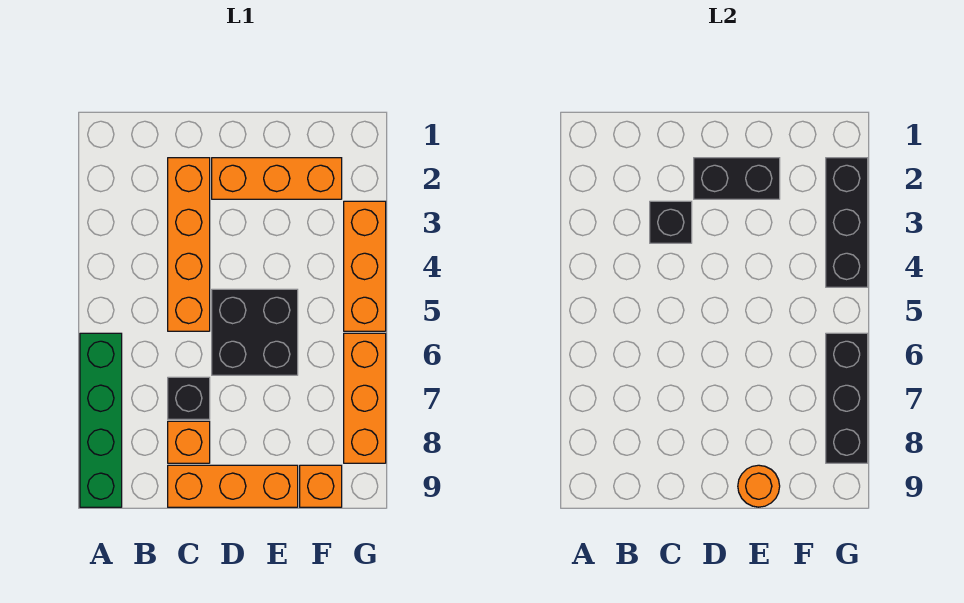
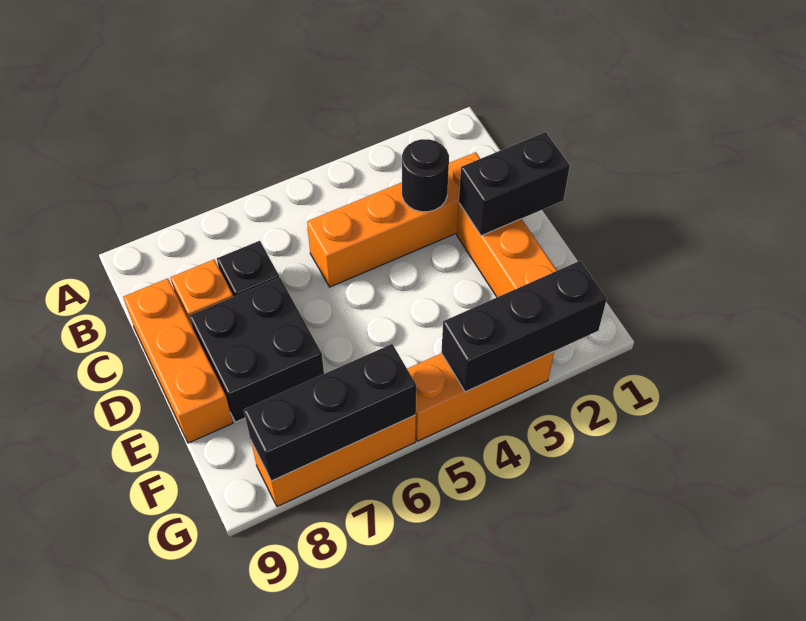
green brick A6:A9 level 1 -> none
black brick C3 level 2 -> black round brick C3 level 2
black brick D2:E2 level 2 -> black brick D1:D2 level 2
black brick D5:E6 level 1 -> black brick D7:E8 level 1
orange round brick E9 level 2 -> none
orange brick F9 level 1 -> none

